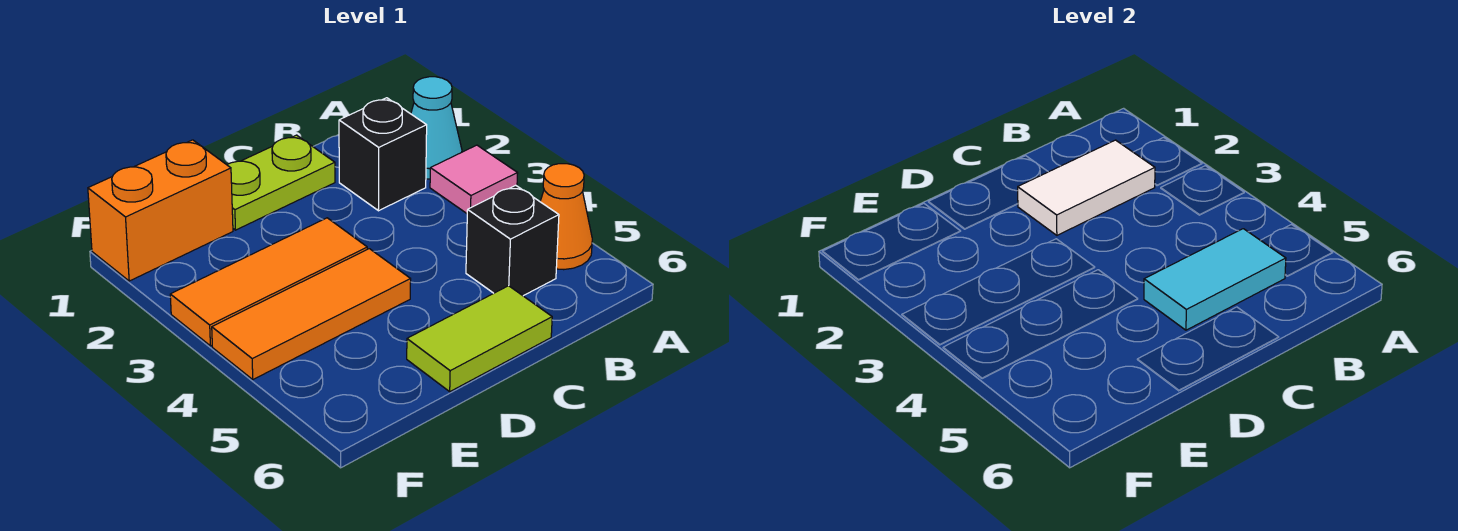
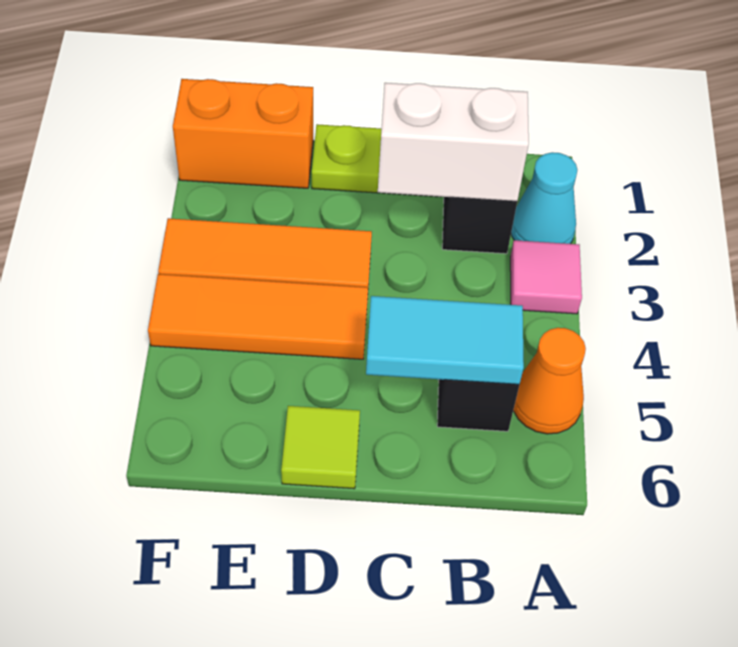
white tile B2:C2 level 2 -> white brick B2:C2 level 2
lime tile C6:D6 level 1 -> lime tile D6 level 1

